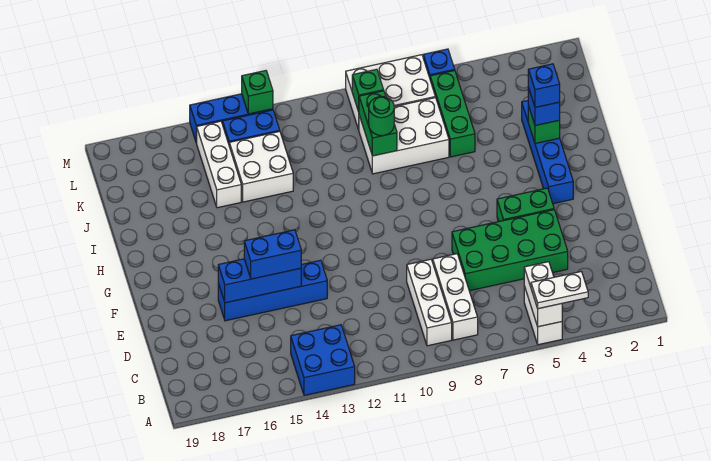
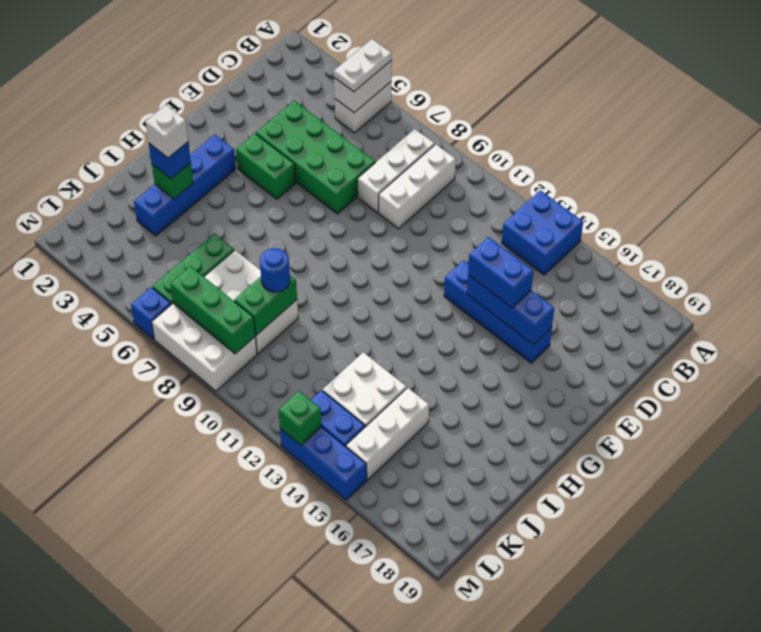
white plate A4:A5 level 3 -> white plate A5:B5 level 3
blue brick I3 level 4 -> white brick I3 level 4
green round brick J9 level 3 -> blue round brick J9 level 3
green brick L9 level 2 -> green brick L7:L9 level 2

